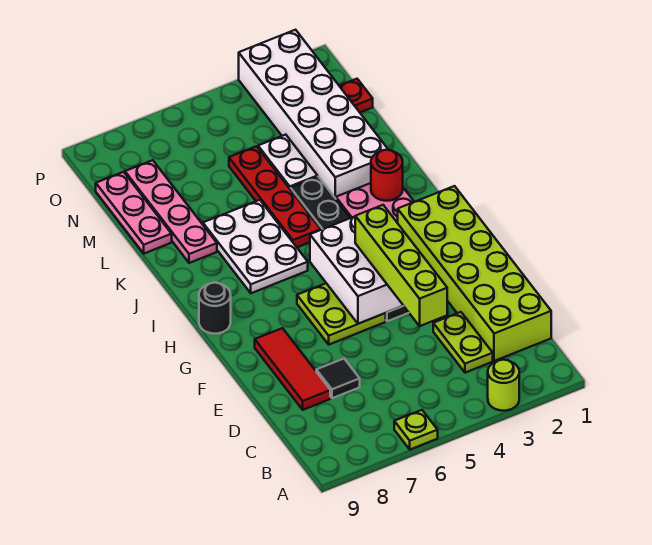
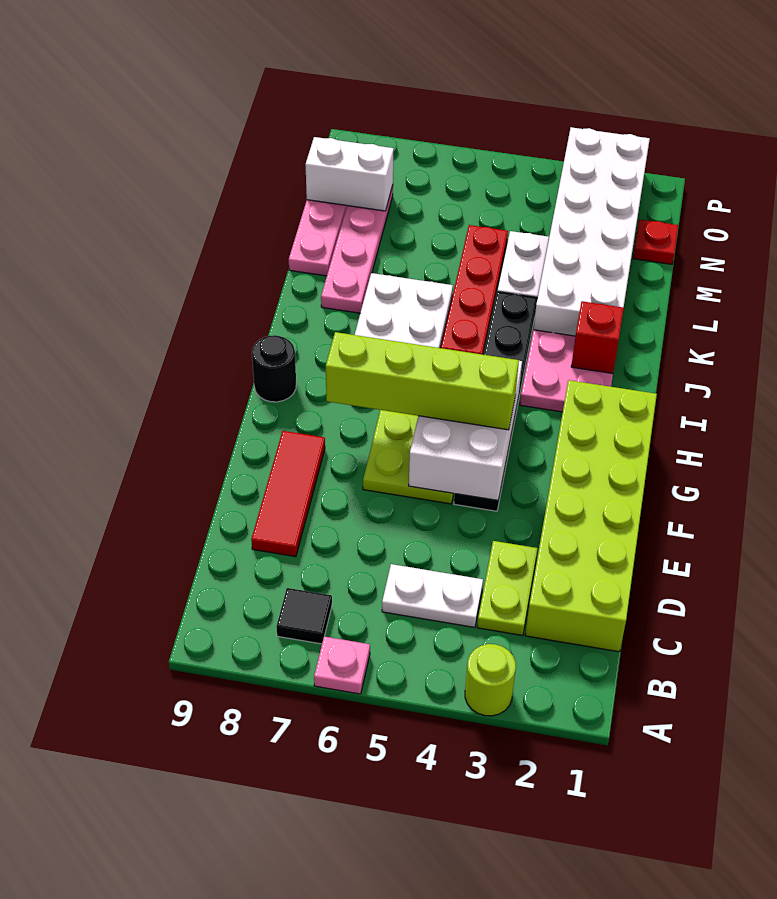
lime plate A6 level 1 -> pink plate A6 level 1
none -> white plate C4:C5 level 1
lime brick D4:G4 level 3 -> lime brick G4:G7 level 3
black tile D7 level 1 -> black tile B7 level 1
red round brick J2 level 2 -> red brick J2 level 2
none -> white brick N8:N9 level 2

